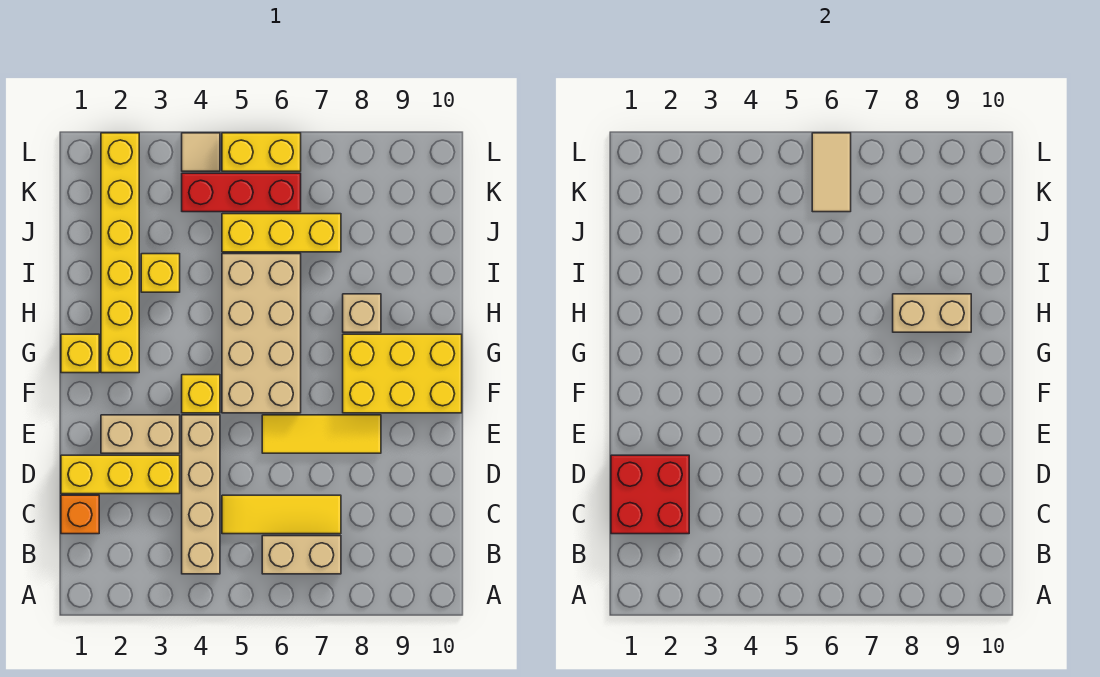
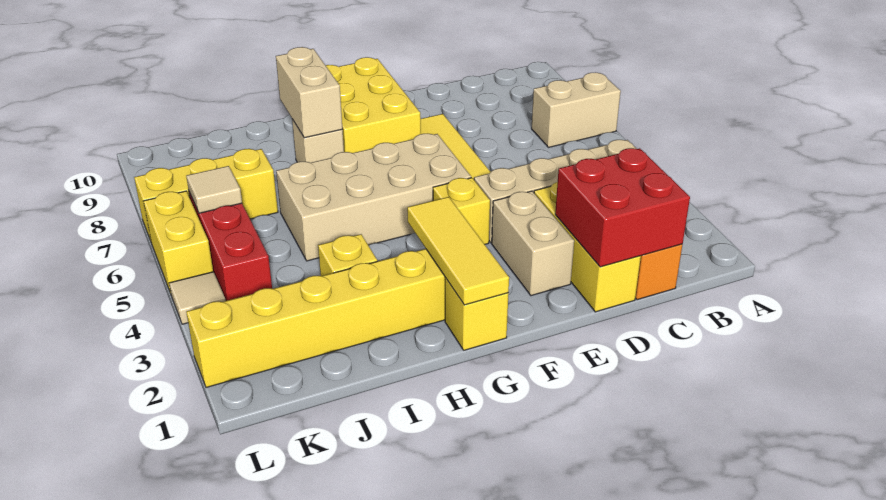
tan brick B6:B7 level 1 -> tan brick A7:B7 level 1
yellow tile C5:C7 level 1 -> yellow tile G1:G3 level 2
yellow brick J5:J7 level 1 -> yellow brick J7:L7 level 1
tan tile K6:L6 level 2 -> tan tile K6 level 2

